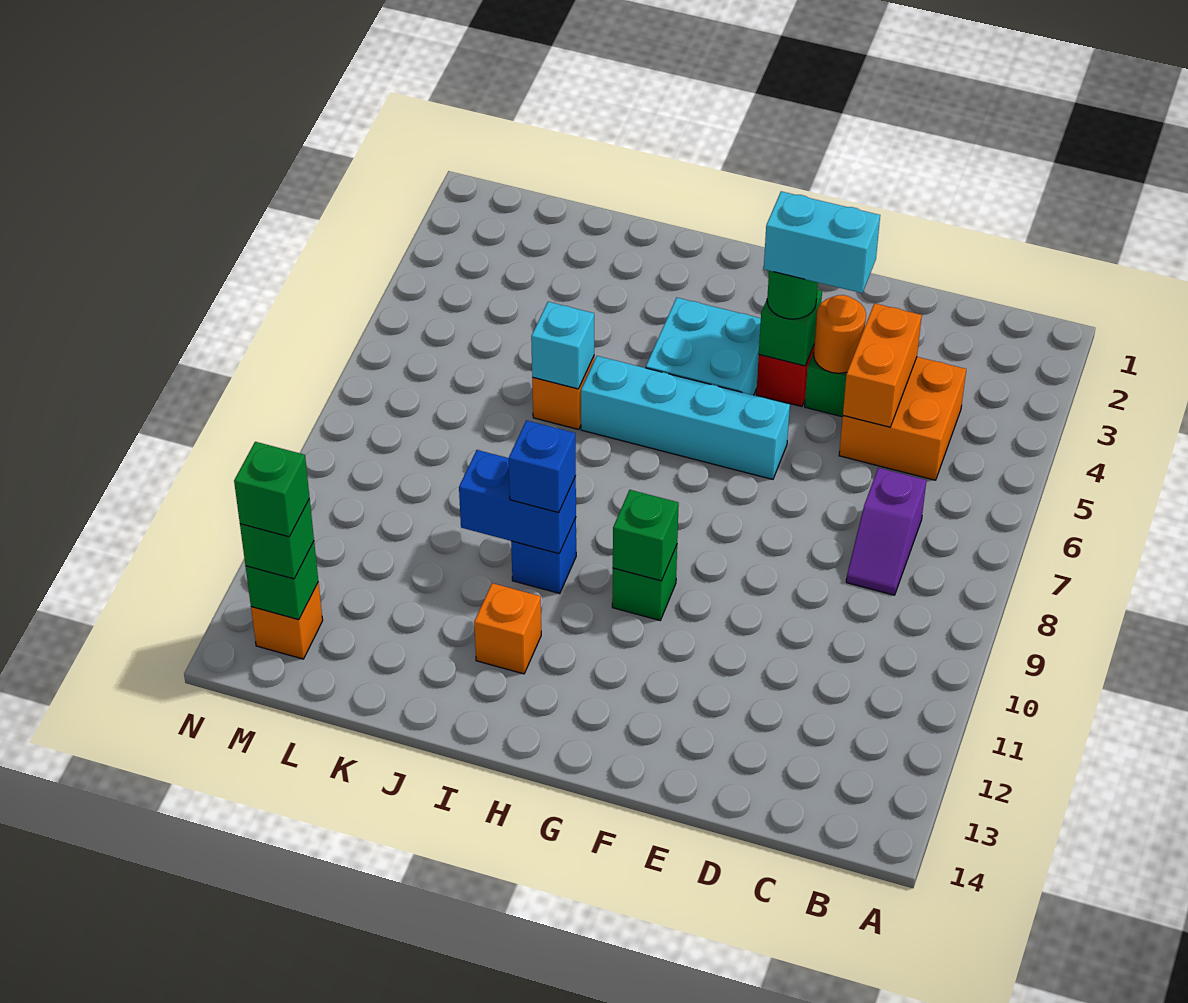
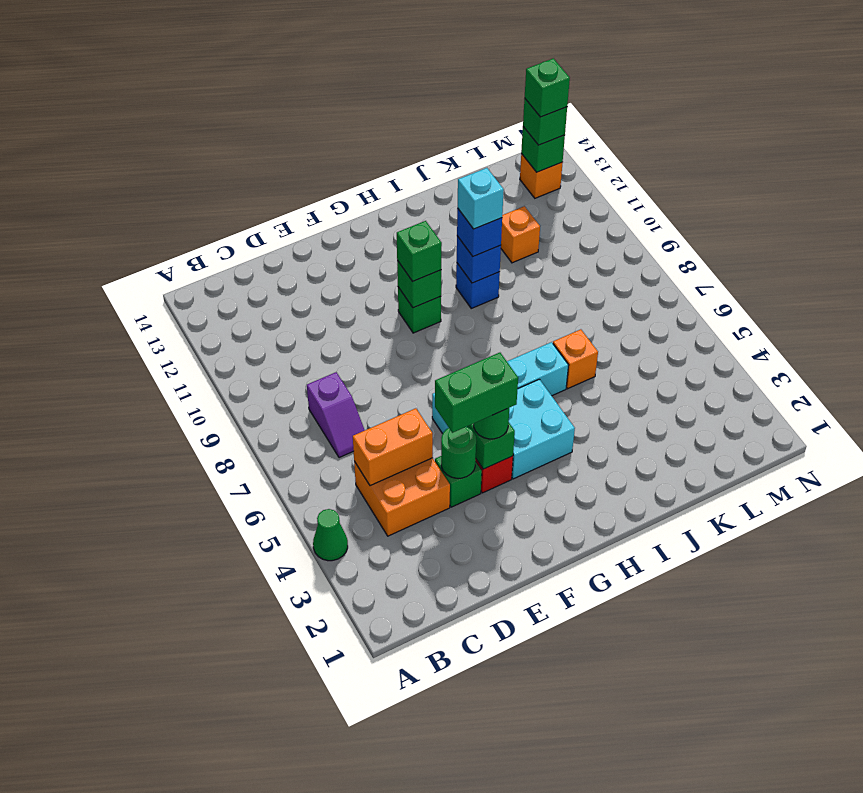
none -> green cone A4 level 1
purple slope C7:C8 level 1 top 7 -> purple slope C7:C8 level 1 top 8
orange brick D4:D5 level 2 -> orange brick C5:D5 level 2
orange round brick E4 level 2 -> green round brick E4 level 2
cyan brick E4:F4 level 4 -> green brick E4:F4 level 4
none -> green brick G10 level 3
blue brick I10:J10 level 2 -> blue brick I10 level 2
orange brick I12 level 1 -> orange brick K11 level 1
cyan brick J6 level 2 -> cyan brick I10 level 4

